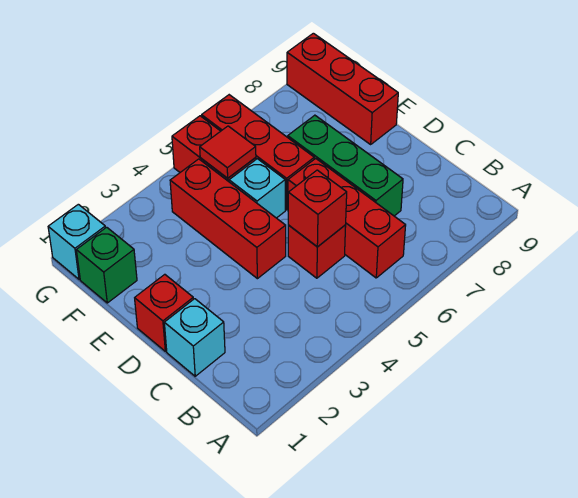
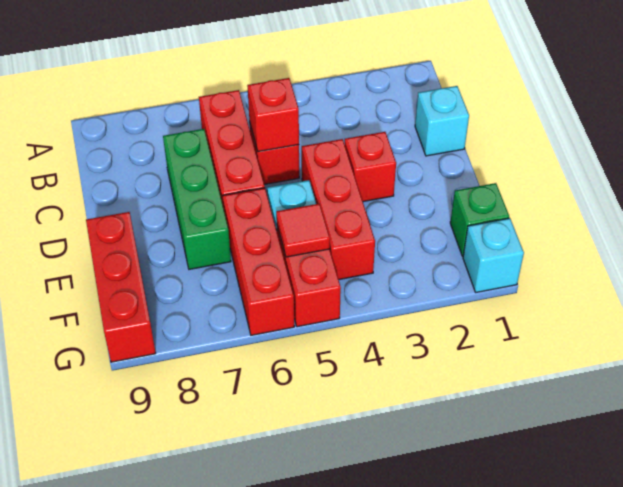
red brick D1 level 1 -> red brick D3 level 1

